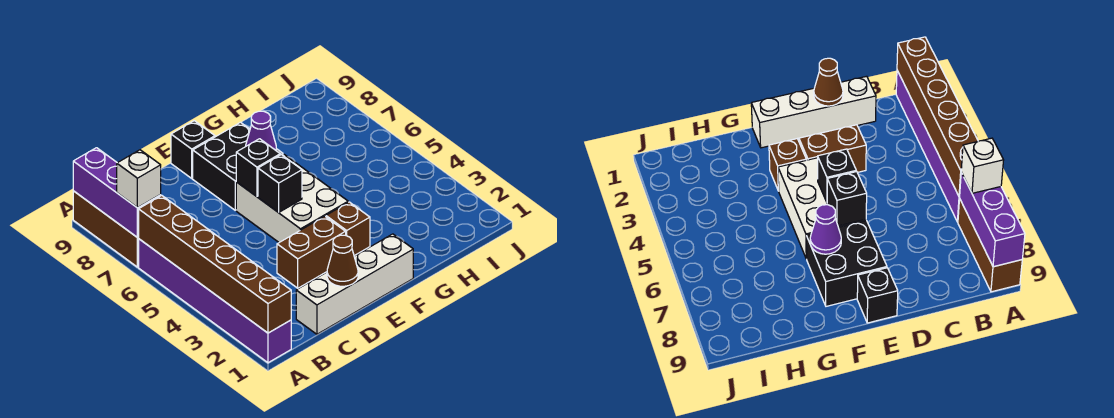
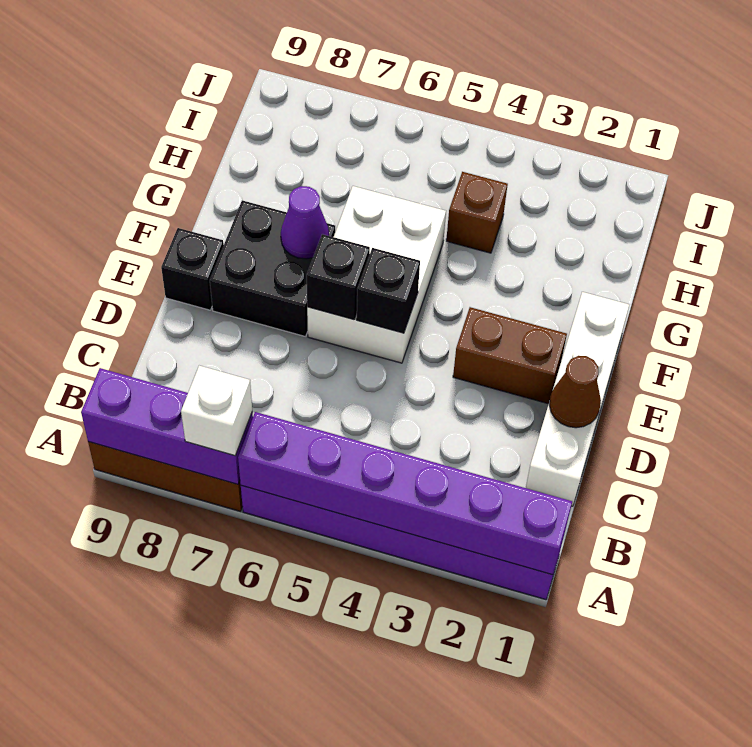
brown brick A1:A6 level 2 -> purple brick A1:A6 level 2
brown brick D3:E3 level 1 -> brown brick E2:E3 level 1
white brick E4:F6 level 1 -> white brick E5:G6 level 1
brown brick F3 level 1 -> brown brick H4 level 1

